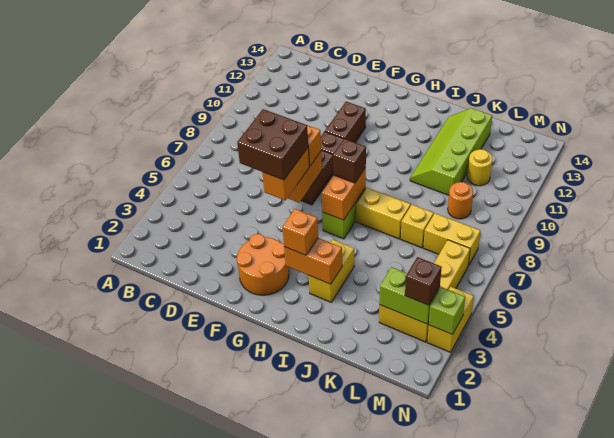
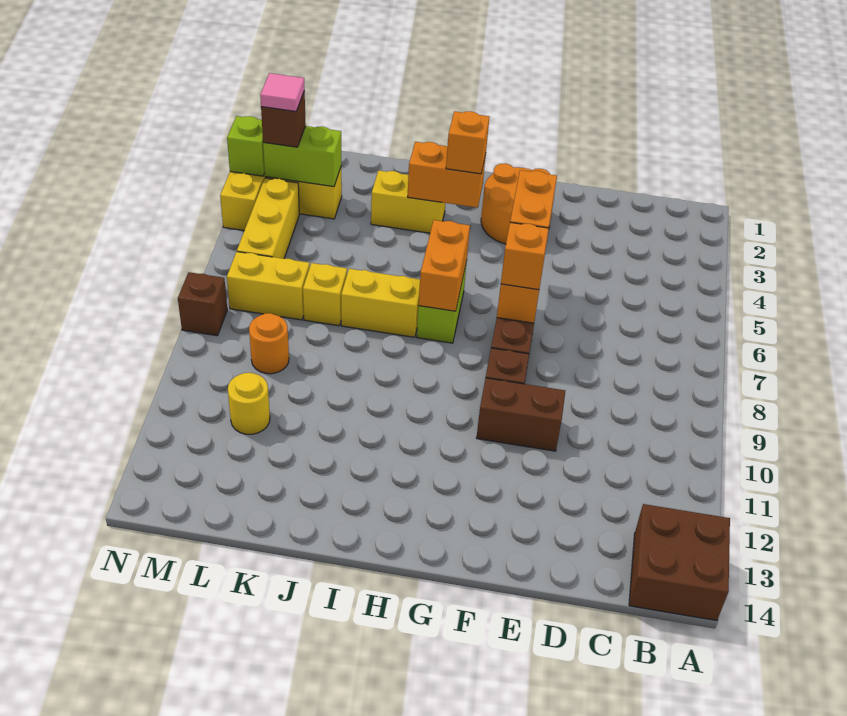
brown brick E5:F6 level 4 -> brown brick A13:B14 level 1
brown brick F10:F11 level 1 -> brown brick E10:F10 level 1
brown brick H7 level 3 -> brown brick N8 level 1
yellow brick I3:I4 level 1 -> yellow brick I3:J3 level 1
lime slope J10:K13 level 1 top K -> none
none -> pink tile M3 level 4

